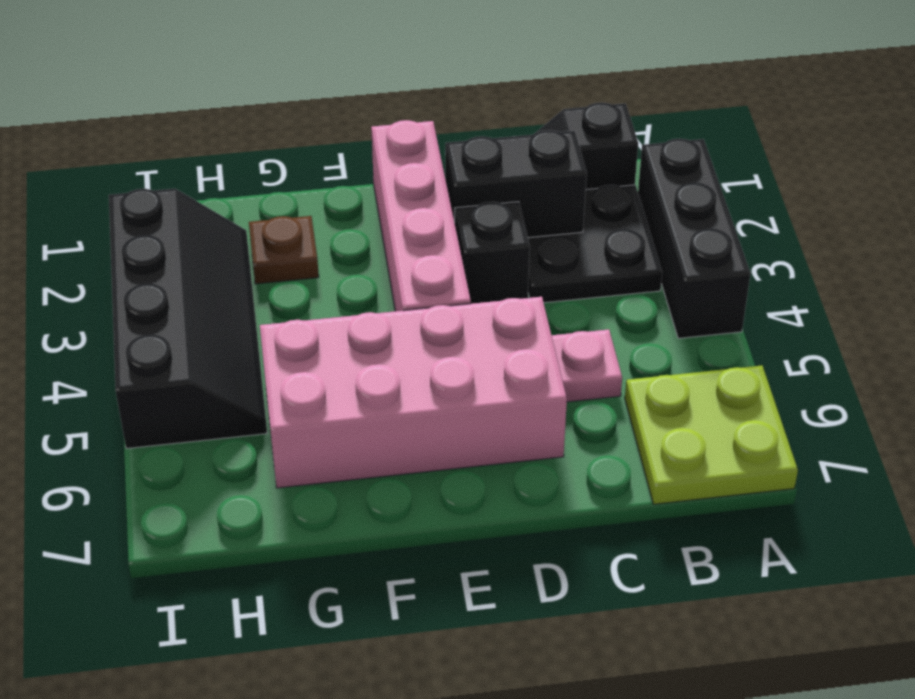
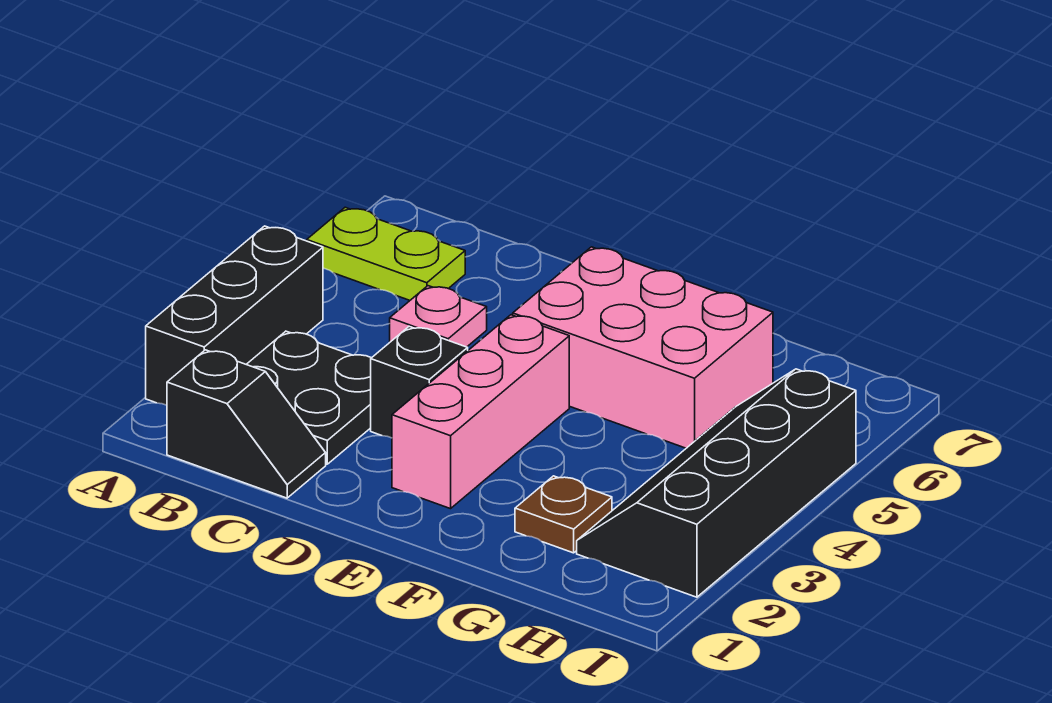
lime plate A6:B7 level 1 -> lime plate A6:B6 level 1
black brick C2:D2 level 2 -> none
pink brick D5:G6 level 1 -> pink brick E5:G6 level 1
pink brick E1:E4 level 1 -> pink brick E2:E4 level 1

